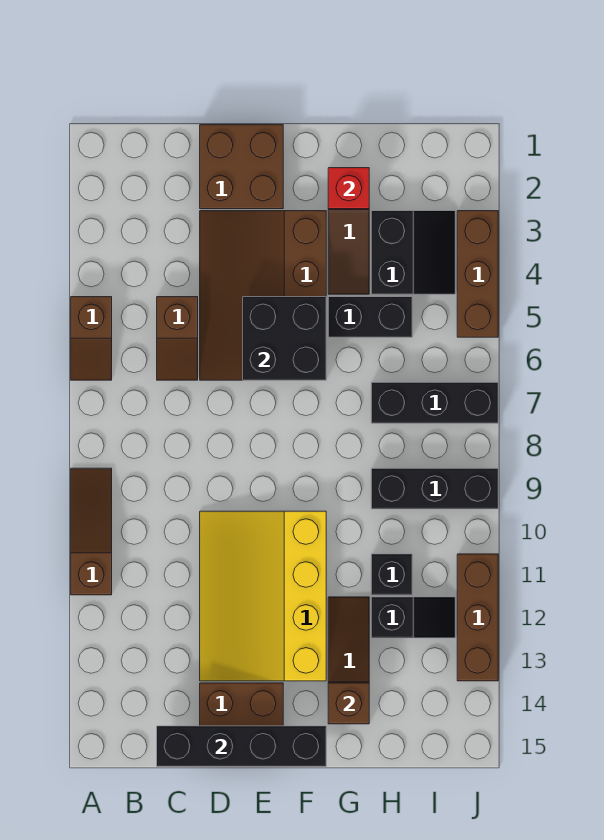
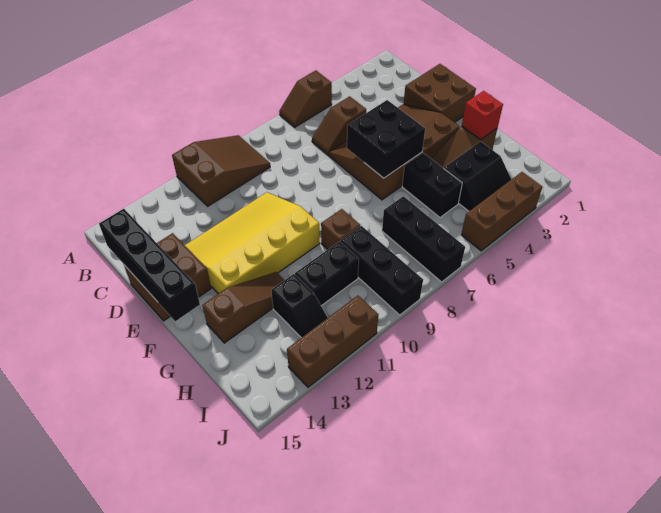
brown slope A9:A11 level 1 top 11 -> brown slope A9:B11 level 1 top 11
brown brick G14 level 2 -> brown brick G9 level 1
black brick H11 level 1 -> black brick H10:H11 level 1

